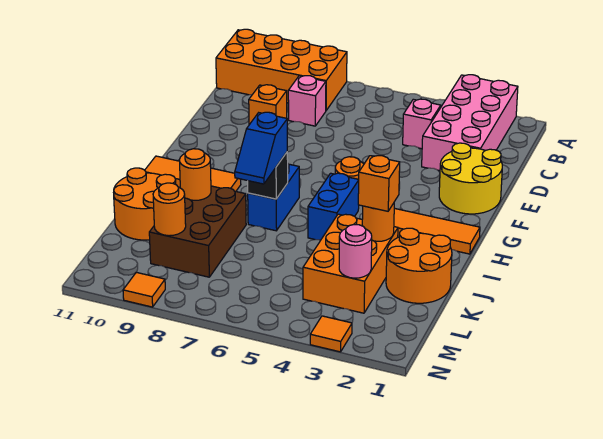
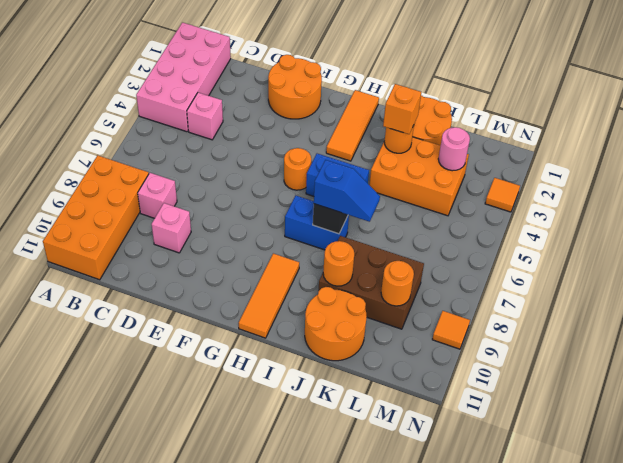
pink brick A2:D3 level 1 -> pink brick A1:B4 level 1
orange brick D9 level 1 -> pink brick D9 level 1
yellow round brick E1:F2 level 1 -> orange round brick E1:F2 level 1

